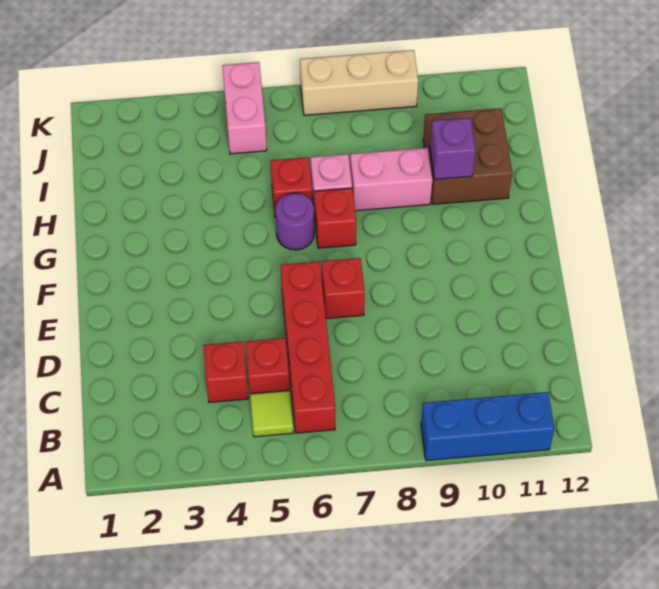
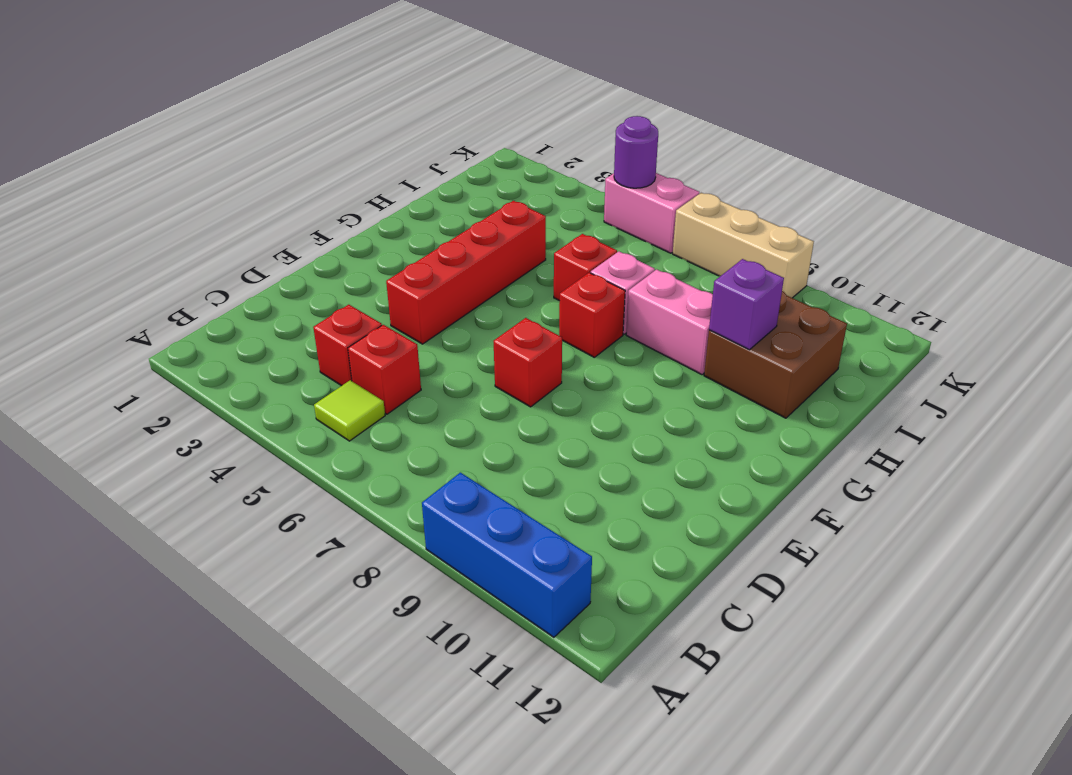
red brick B6:E6 level 1 -> red brick E4:H4 level 1
purple round brick G6 level 1 -> purple round brick K5 level 2
pink brick J5:K5 level 1 -> pink brick K5:K6 level 1

